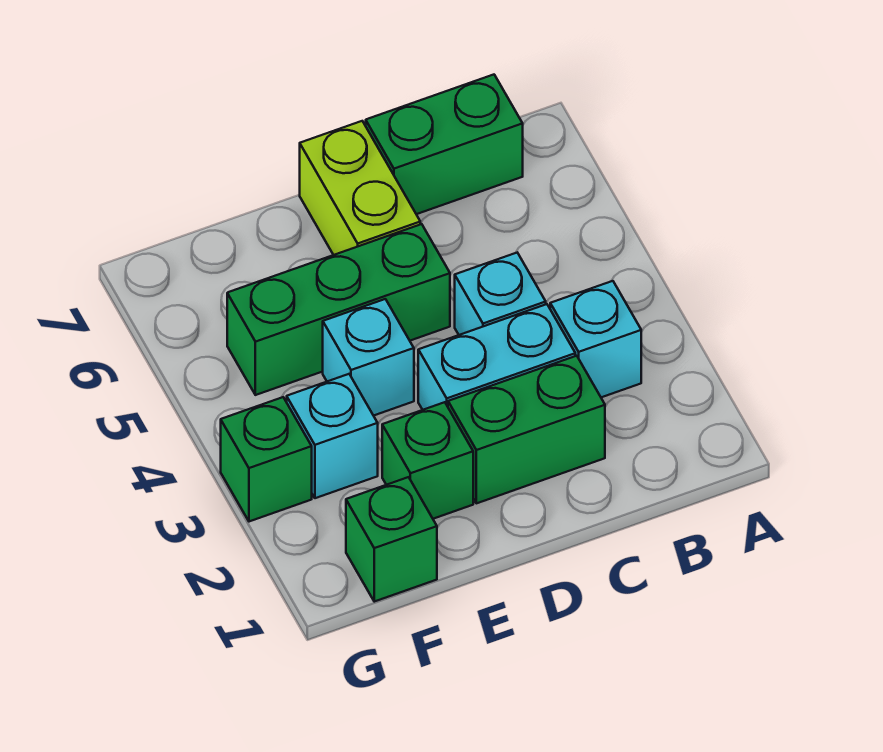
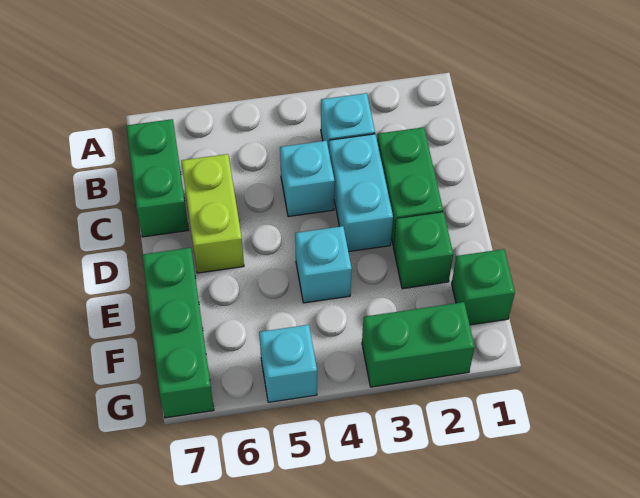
green brick D5:F5 level 1 -> green brick E7:G7 level 1
lime brick D6:D7 level 1 -> lime brick C6:D6 level 1
cyan brick F3 level 1 -> cyan brick G5 level 1
green brick G3 level 1 -> green brick G2:G3 level 1

